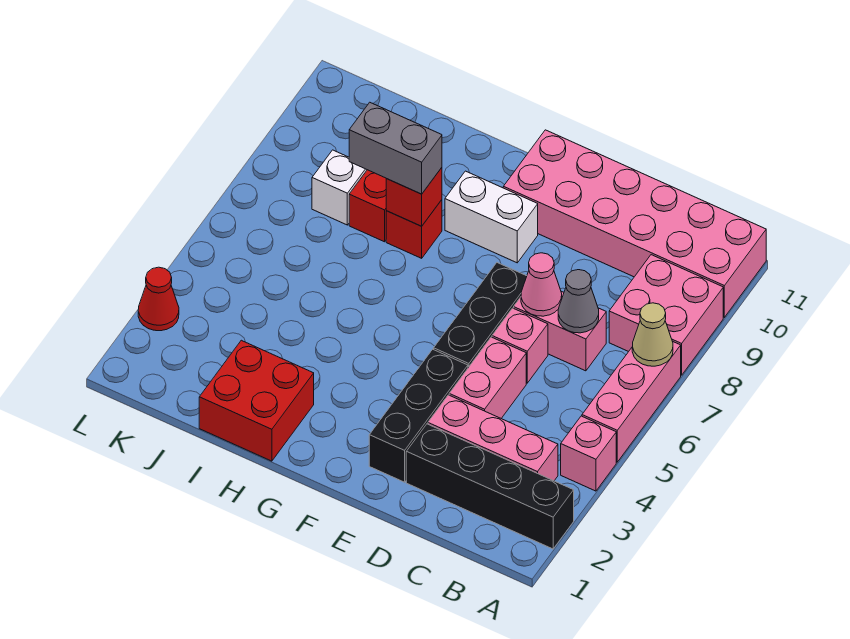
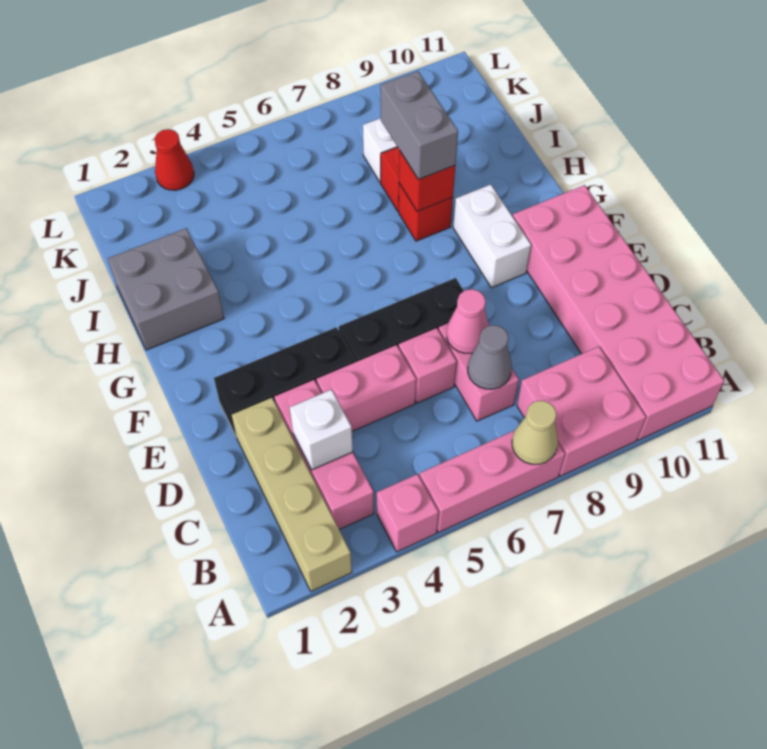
black brick A2:D2 level 1 -> tan brick A2:D2 level 1
none -> white brick C3 level 2
red brick H1:I2 level 1 -> grey brick H1:I2 level 1

